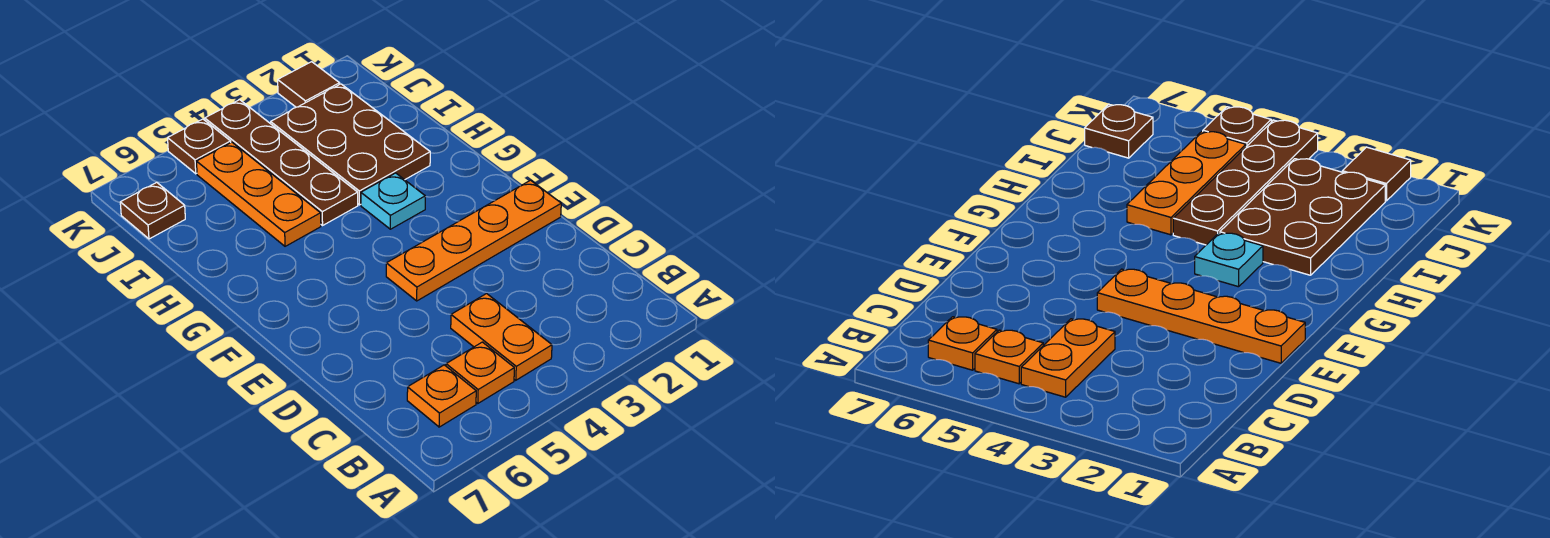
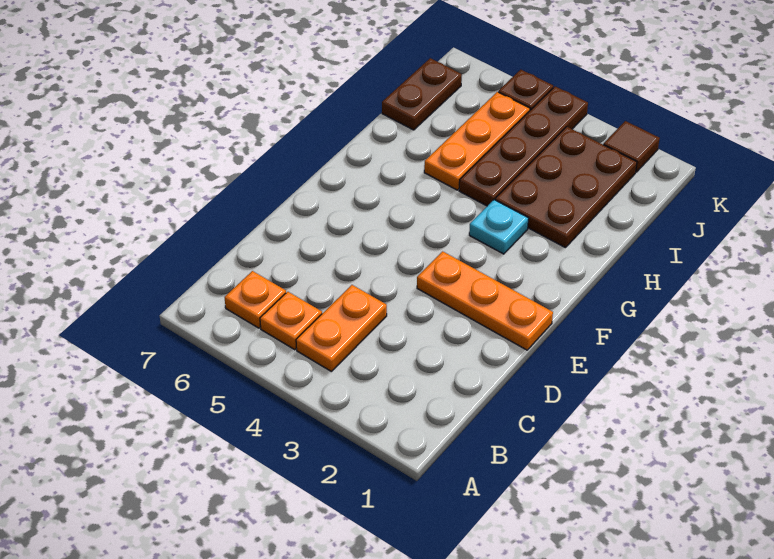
orange plate E1:E4 level 1 -> orange plate E1:E3 level 1
brown plate J7 level 1 -> brown plate I7:J7 level 1

